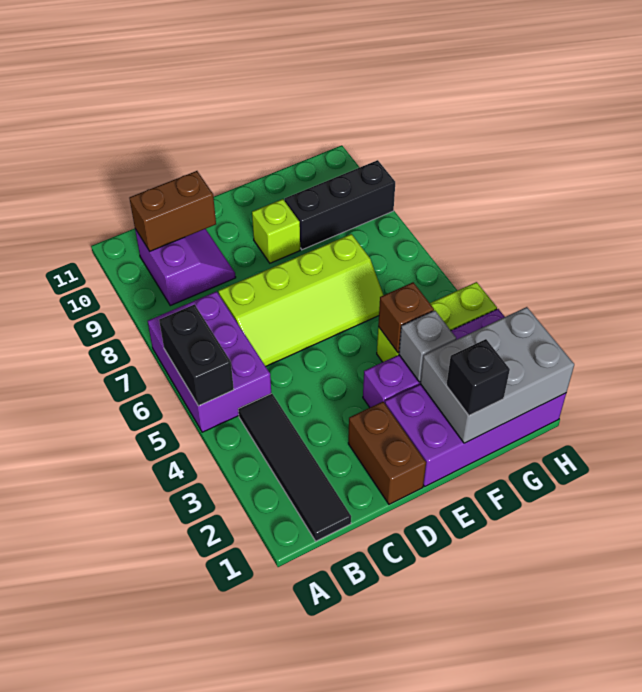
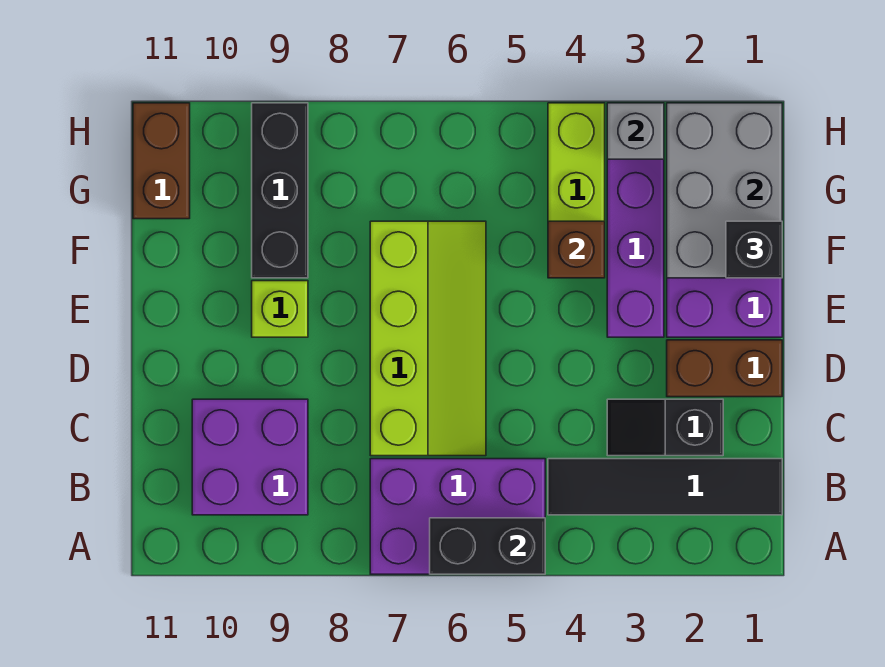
purple slope B9:C10 level 1 top B -> purple brick B9:C10 level 1
brown brick B10:C10 level 2 -> brown brick G11:H11 level 1
none -> black slope C2:C3 level 1 top 2
grey brick F3 level 2 -> grey brick H3 level 2

